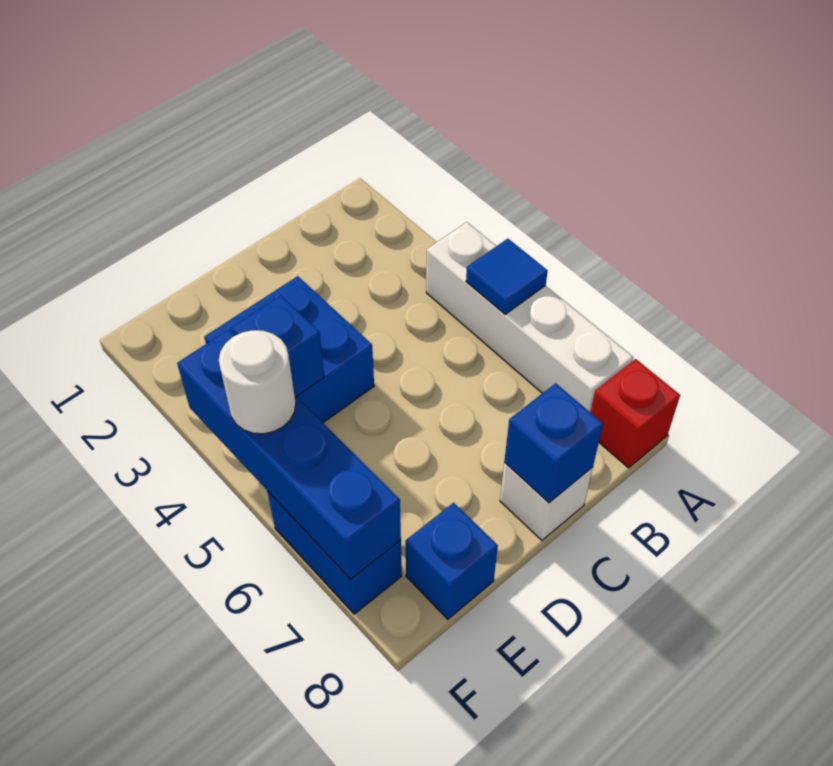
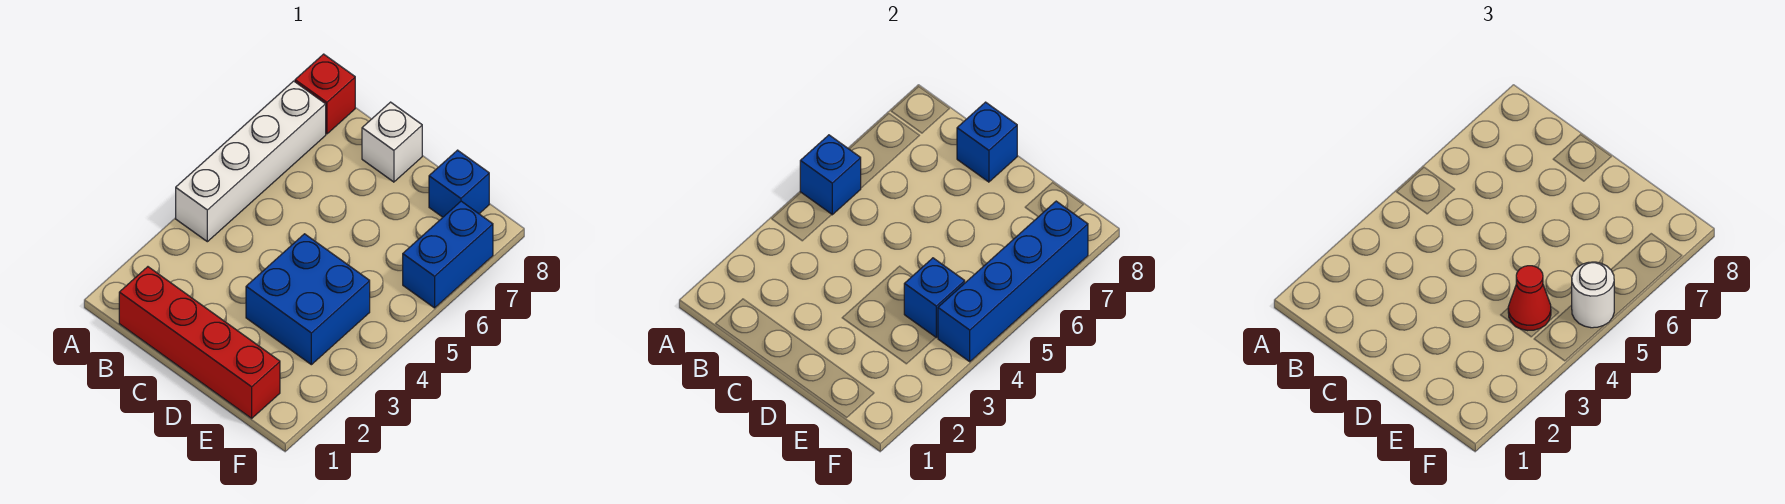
blue tile A5 level 2 -> blue brick A5 level 2
none -> red brick B1:E1 level 1
none -> red cone E4 level 3

